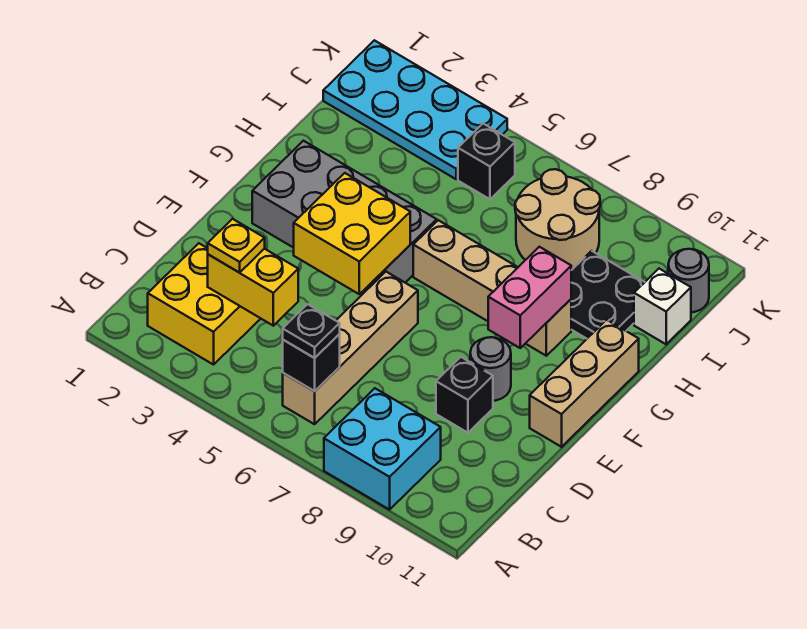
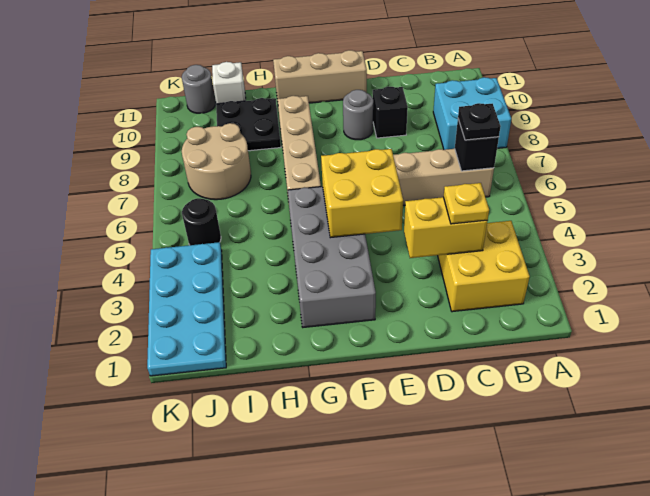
yellow brick C3:C4 level 2 -> yellow brick C3:D3 level 2
pink brick F9:G9 level 2 -> none
black brick J5 level 1 -> black round brick J5 level 1

